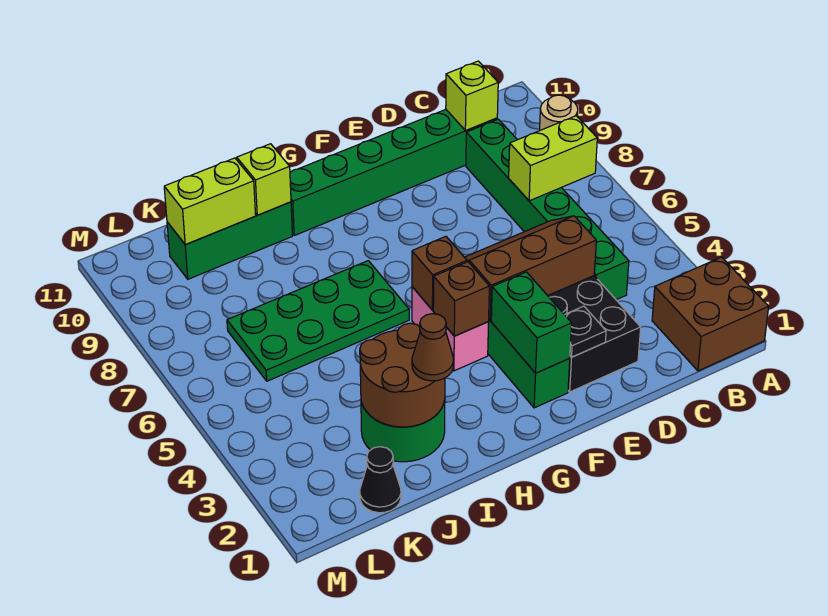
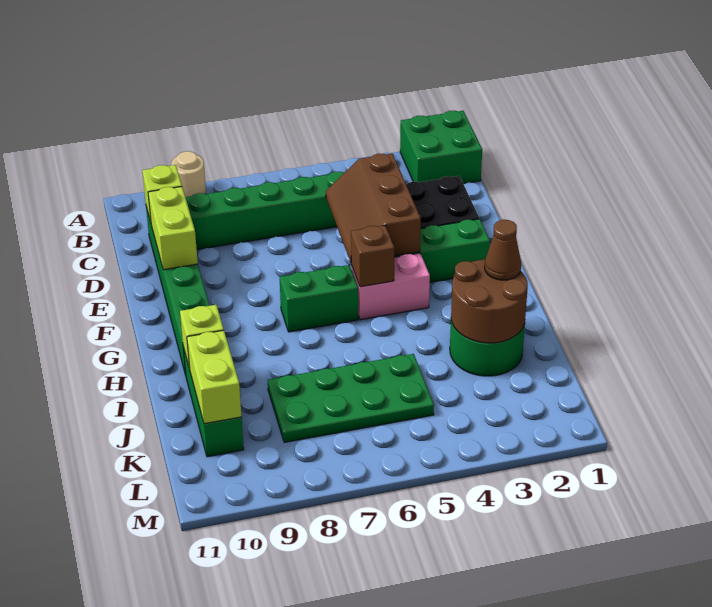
brown brick A1:B2 level 1 -> green brick A1:B2 level 1
lime brick B7:C7 level 2 -> lime brick D10:E10 level 2
black plate E2 level 2 -> none
green brick F2:F3 level 2 -> green brick G6:G7 level 1
brown brick G4 level 2 -> none
green plate H6:K7 level 1 -> green plate J5:K8 level 1
black cone K1 level 1 -> none

